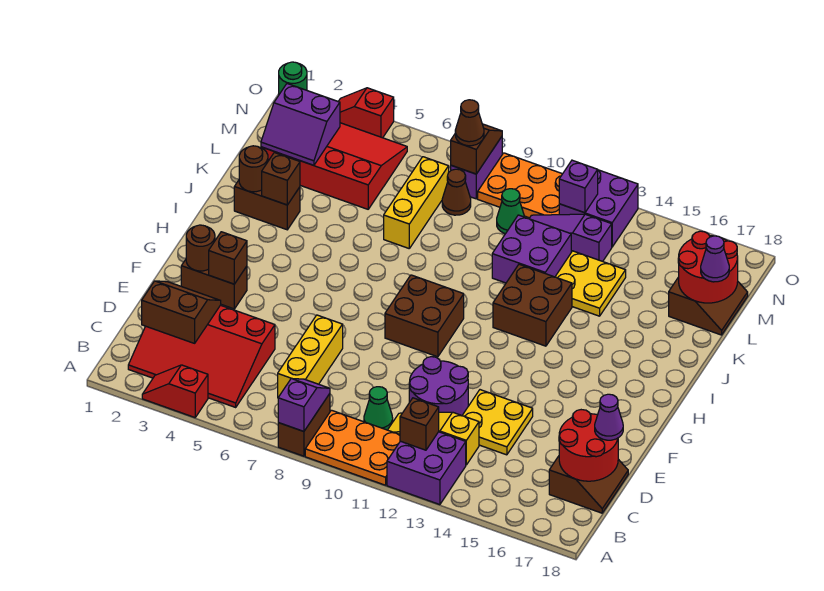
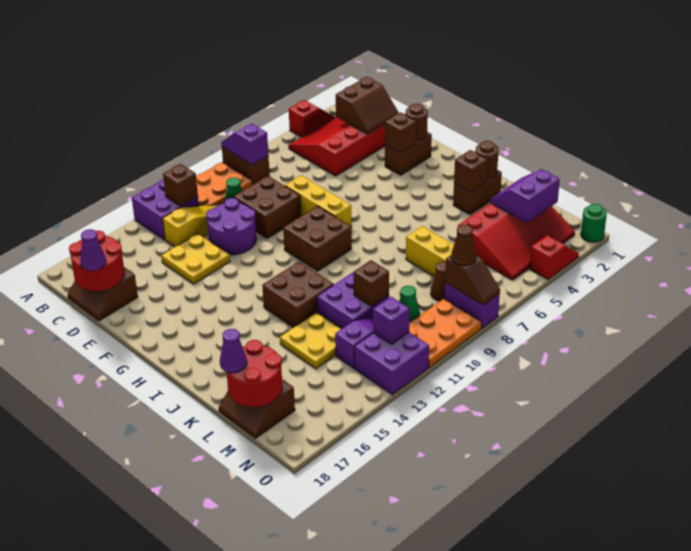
purple slope A8:B8 level 2 top A -> purple slope A8:B8 level 2 top B
yellow brick C7:E7 level 1 -> yellow brick E8:G8 level 1
none -> brown brick D9:E10 level 1
none -> brown brick L11 level 2

